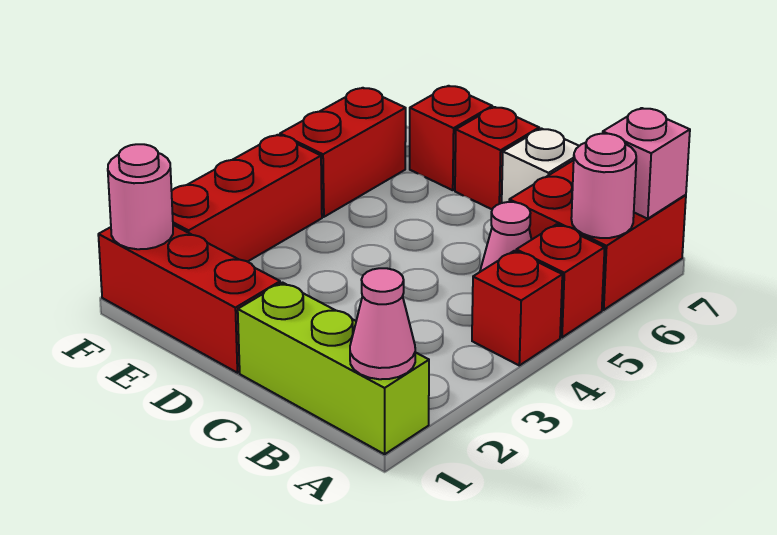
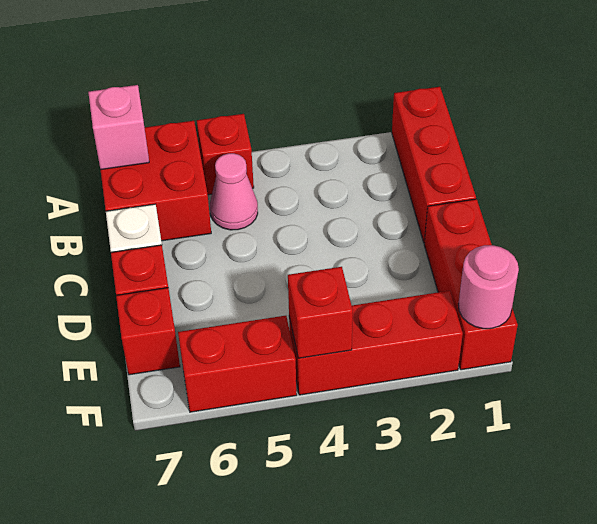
lime brick A1:C1 level 1 -> red brick A1:C1 level 1
pink cone A1 level 2 -> none
red brick A4 level 1 -> red brick F4 level 2
pink round brick A6 level 2 -> none

